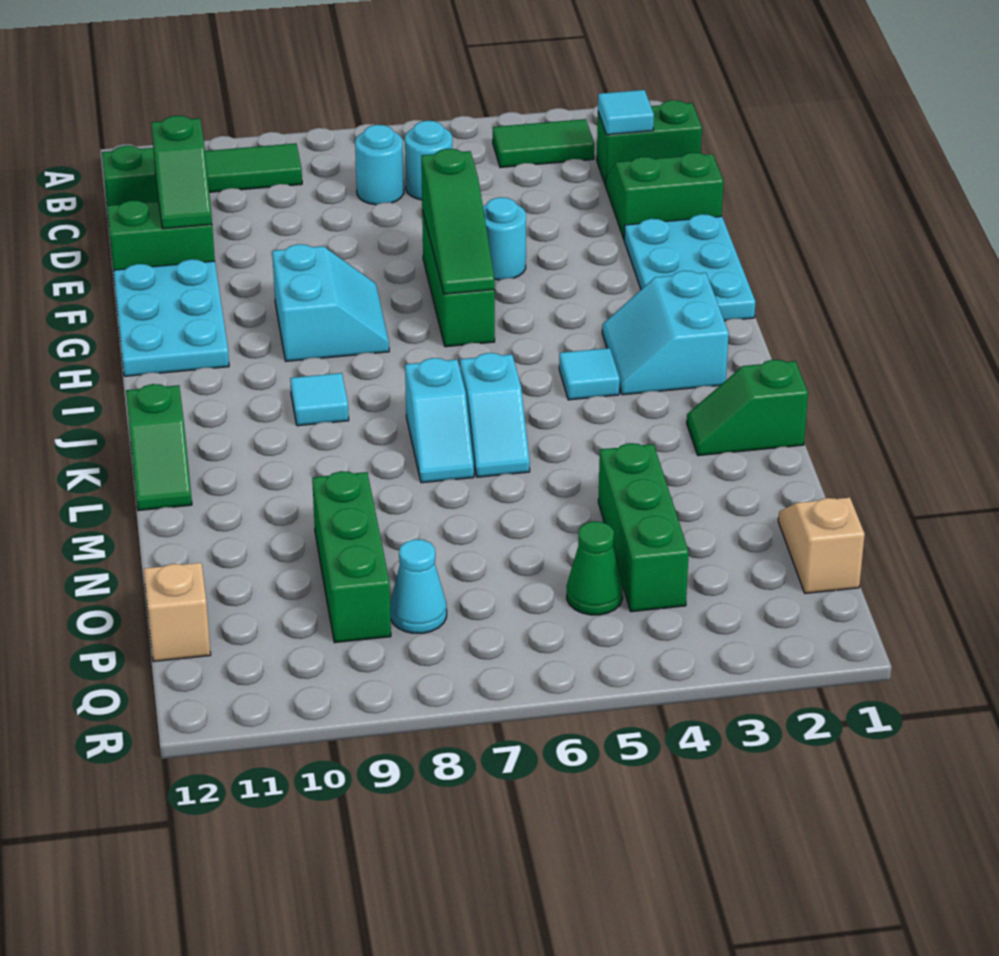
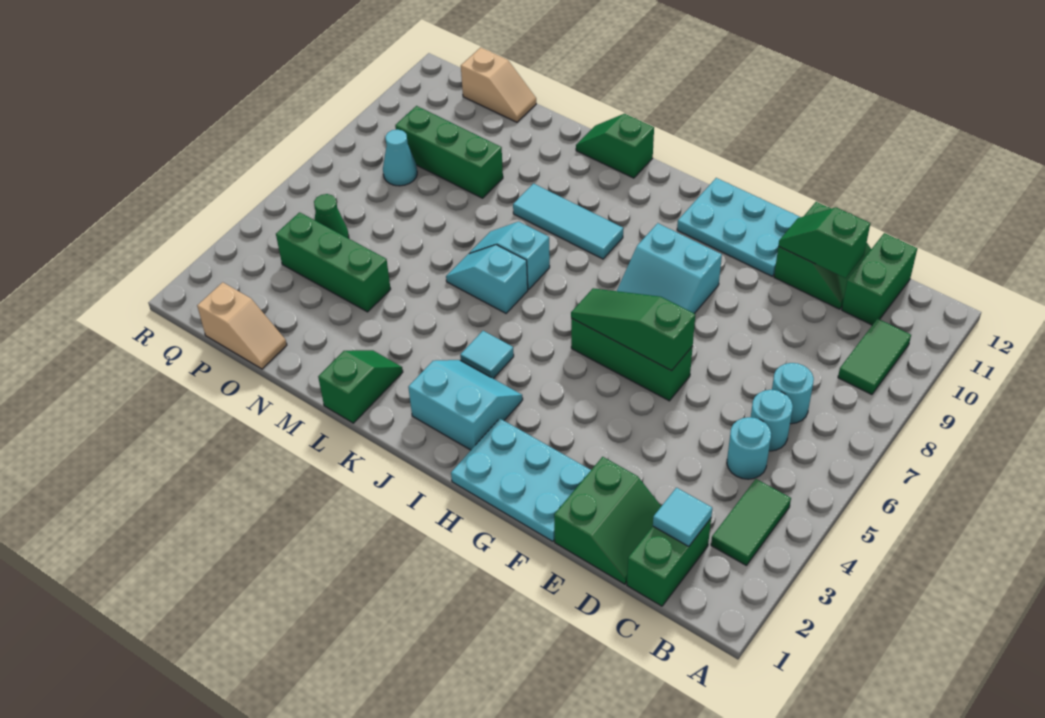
cyan round brick F5 level 1 -> cyan round brick C5 level 1
cyan tile J9 level 1 -> cyan tile J9:L9 level 1

